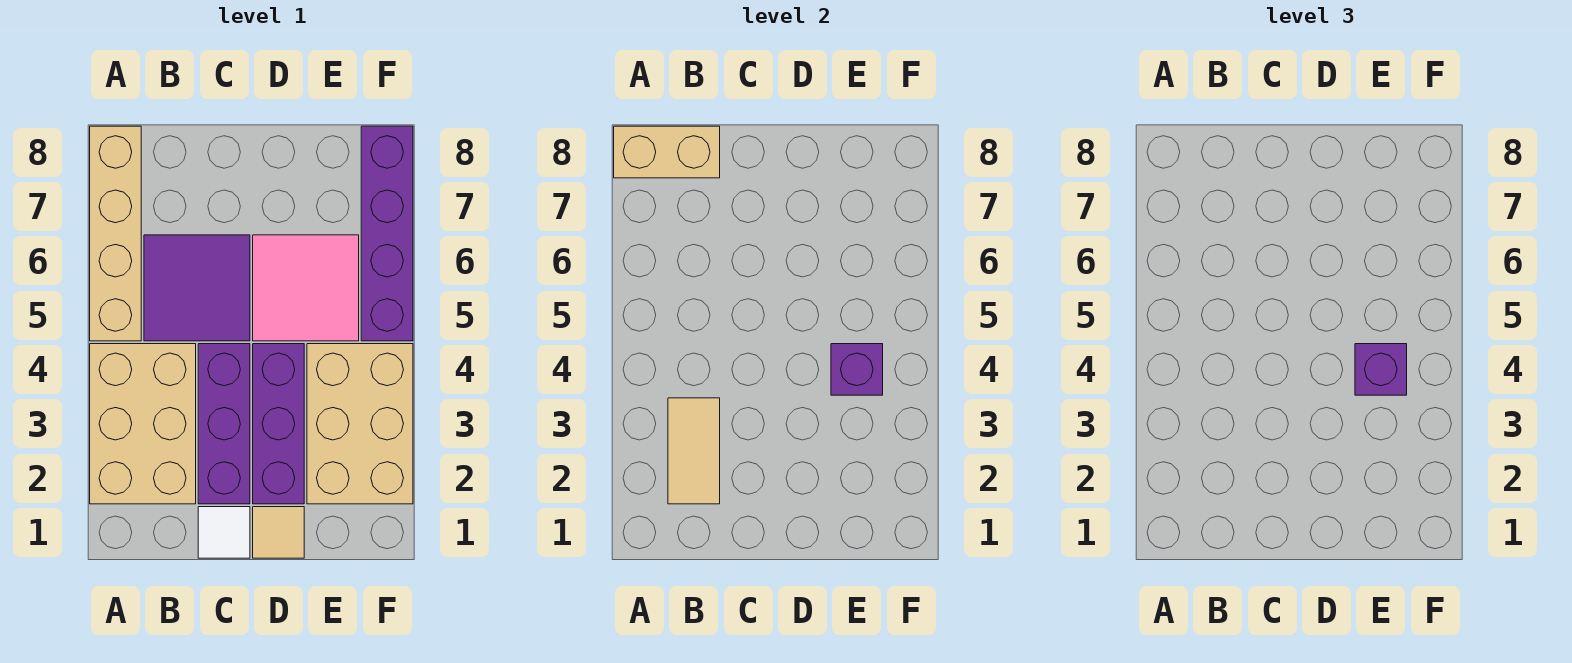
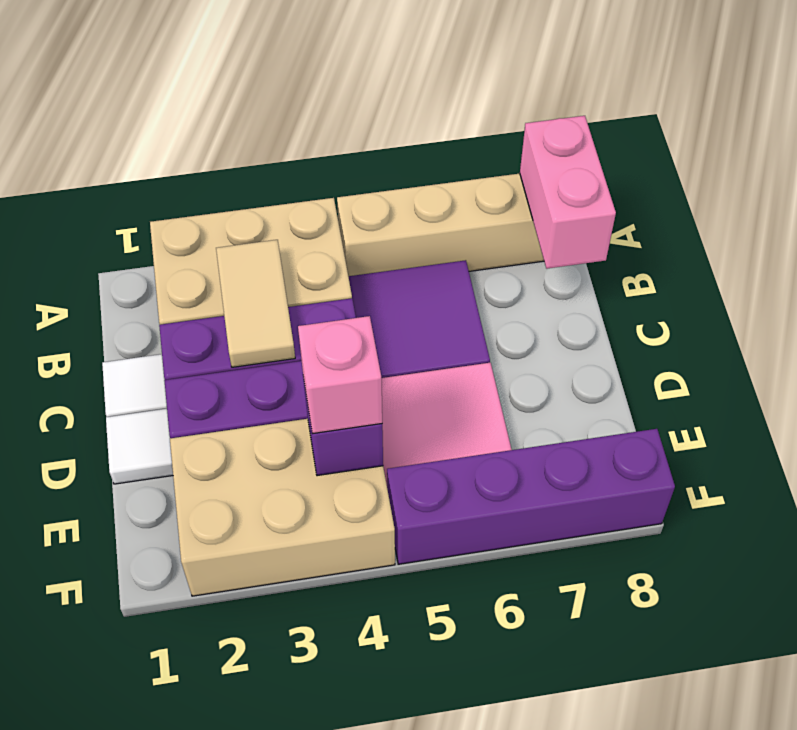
tan brick A8:B8 level 2 -> pink brick A8:B8 level 2
tan tile B2:B3 level 2 -> tan tile B3:C3 level 2
tan tile D1 level 1 -> white tile D1 level 1
purple brick E4 level 3 -> pink brick E4 level 3

